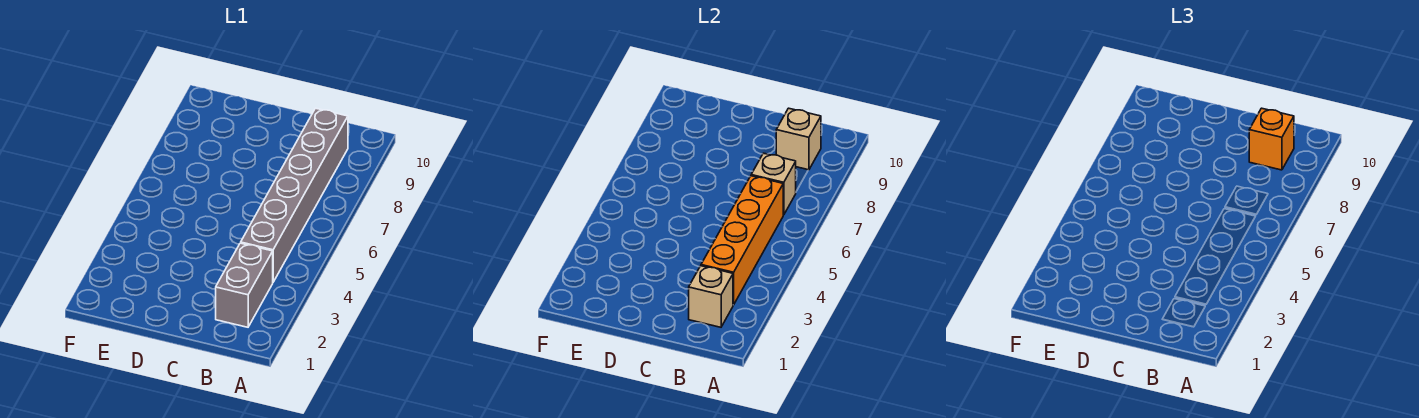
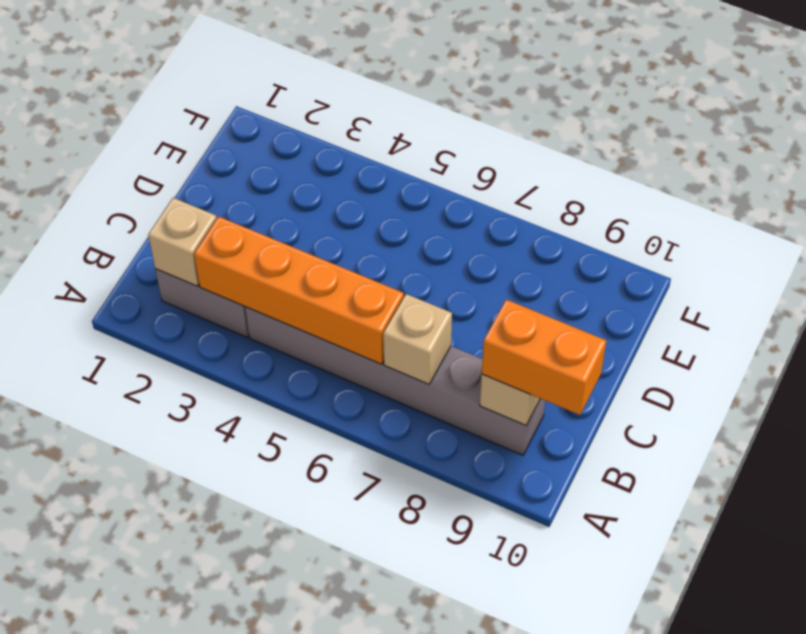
orange brick B9 level 3 -> orange brick B9:B10 level 3

